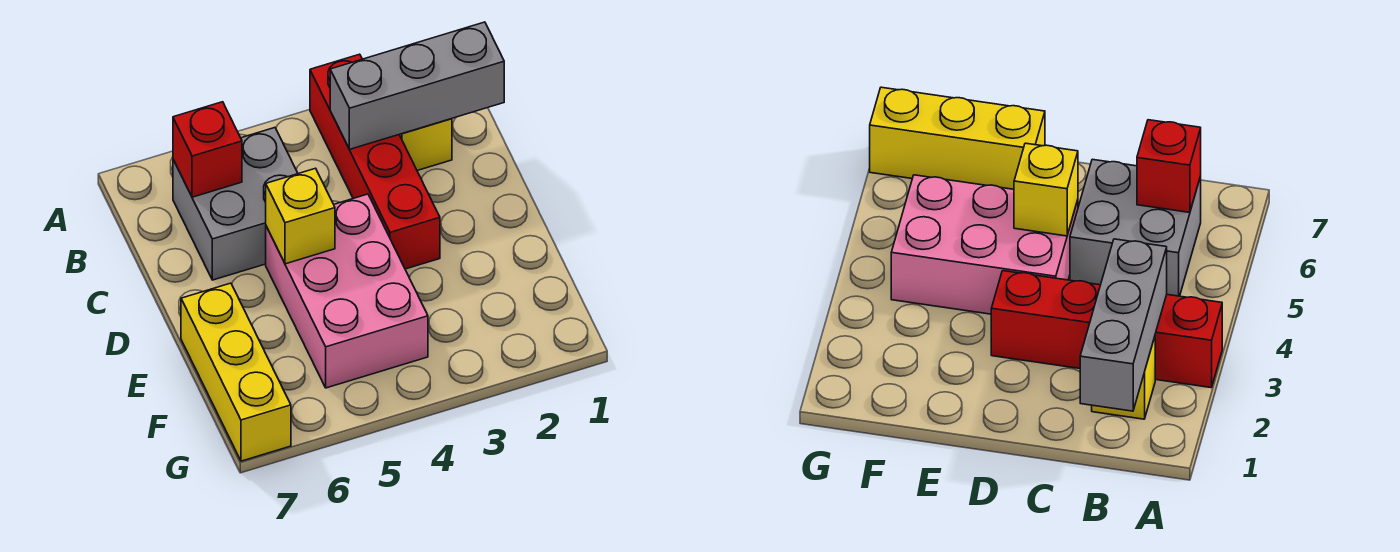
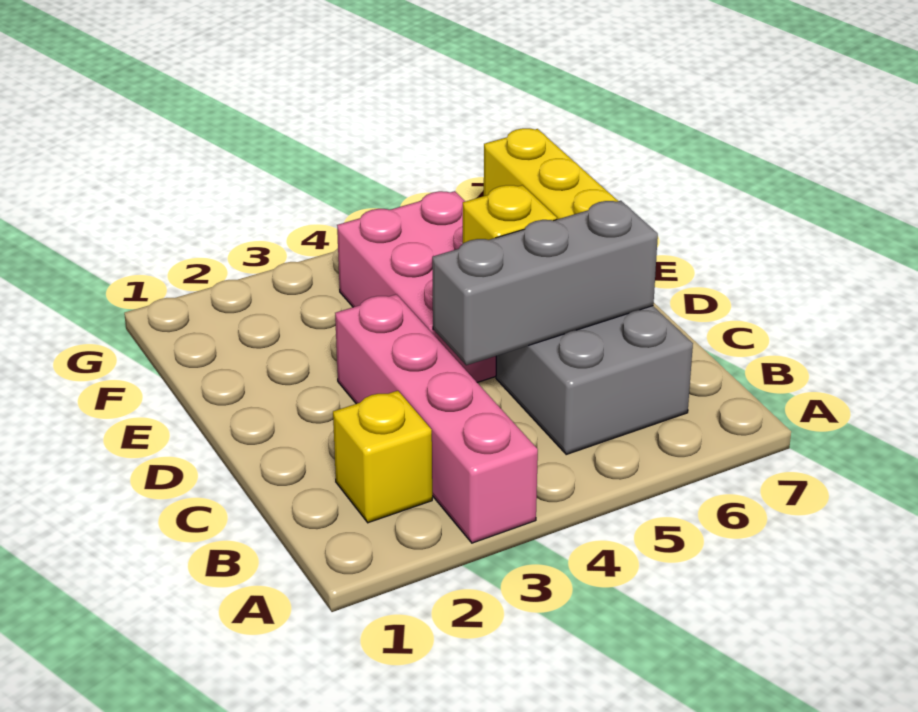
red brick A3:D3 level 1 -> pink brick A3:D3 level 1
grey brick B1:B3 level 2 -> grey brick C4:C6 level 2
red brick B6 level 2 -> none

